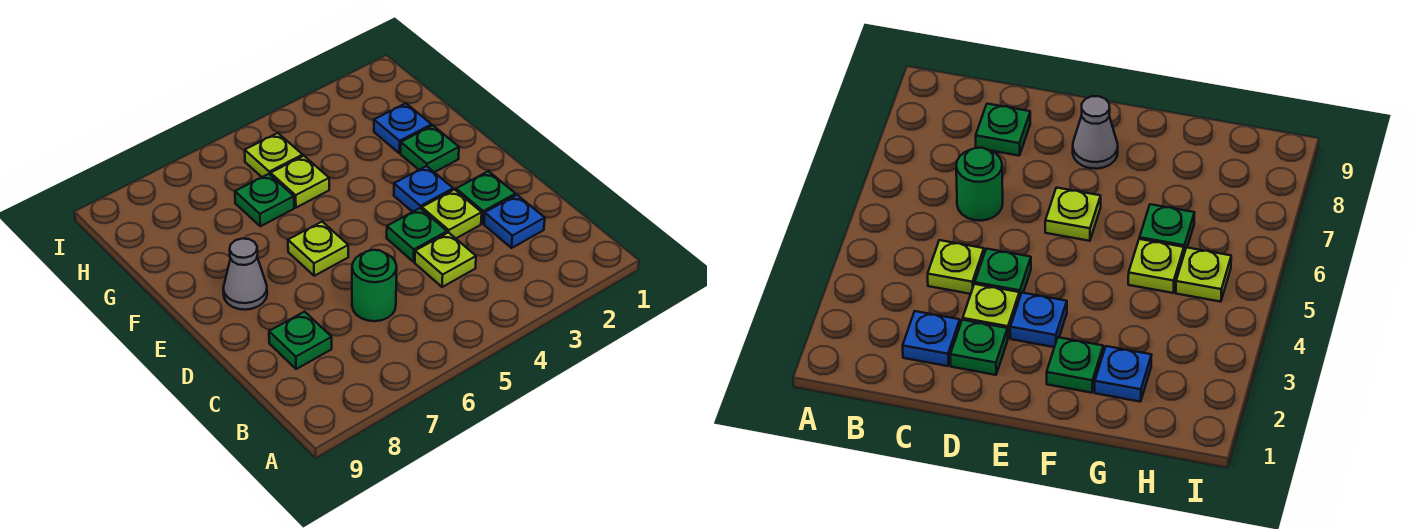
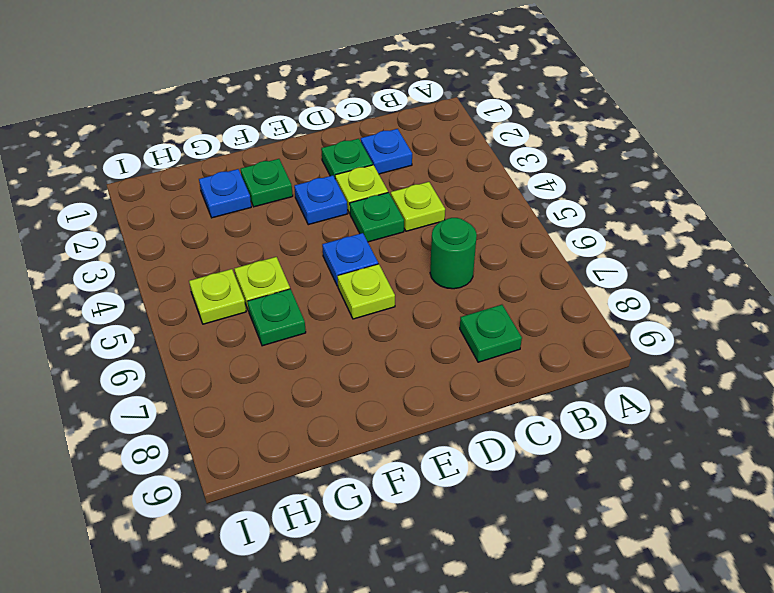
none -> blue plate E5 level 1
grey cone E8 level 1 -> none

